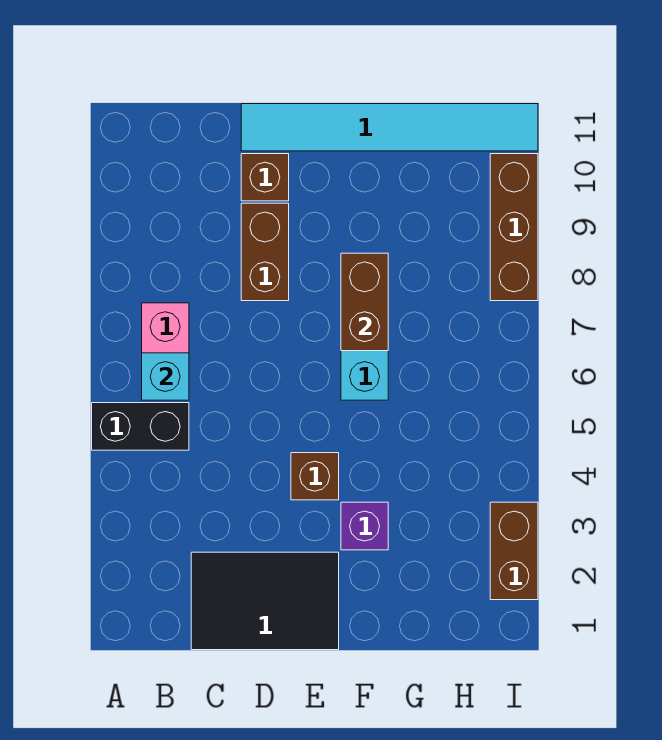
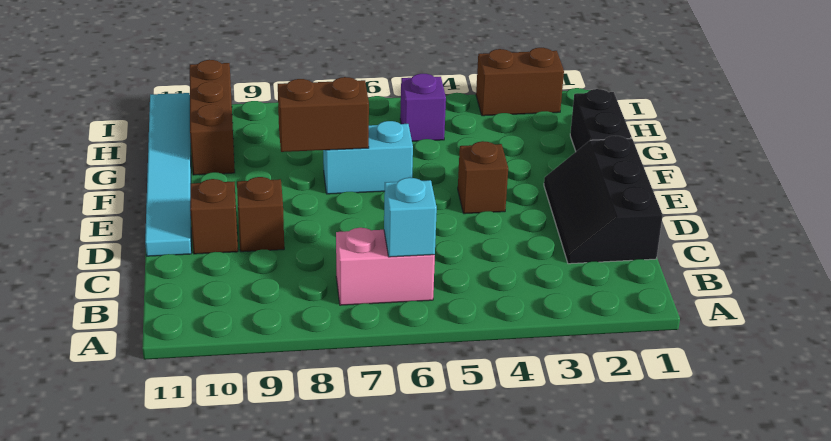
black brick A5:B5 level 1 -> black brick F1:G1 level 1
black tile C1:E2 level 1 -> black slope C1:E2 level 1 top 1
brown brick D8:D9 level 1 -> brown brick D9 level 1
purple brick F3 level 1 -> purple brick H5 level 1
brown brick I8:I10 level 1 -> brown brick G10:I10 level 1

